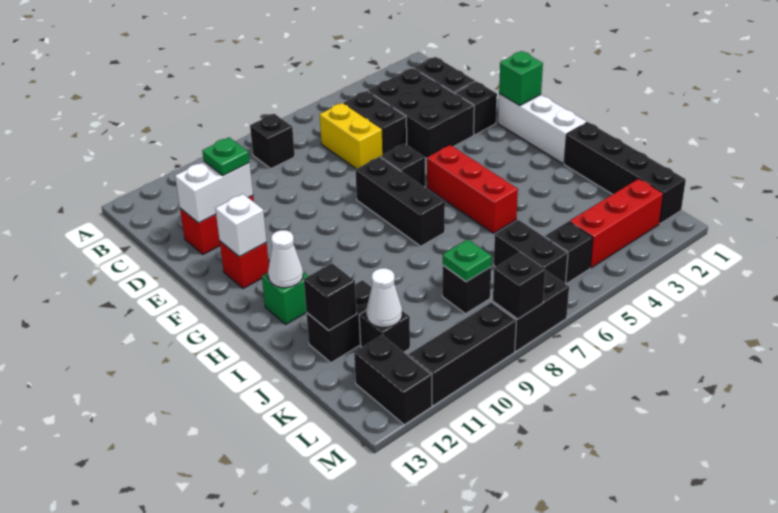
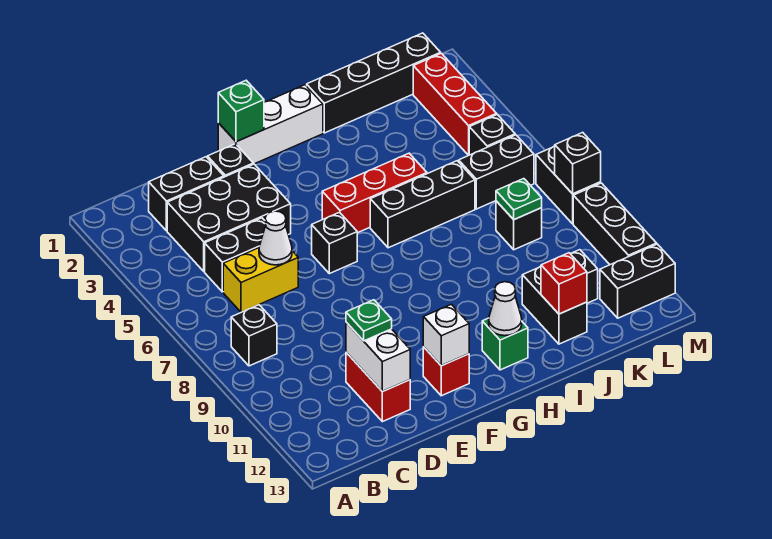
black brick F7:H7 level 1 -> black brick H6:J6 level 1
black brick J12 level 2 -> red brick J12 level 2
white cone K11 level 2 -> white cone D6 level 2

